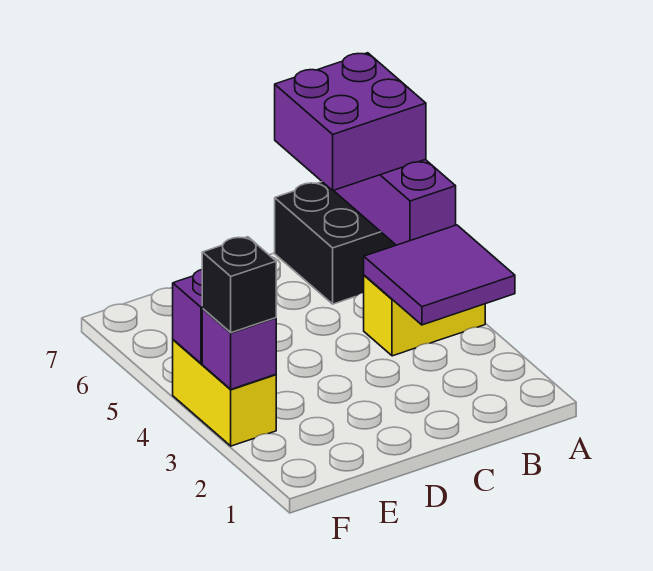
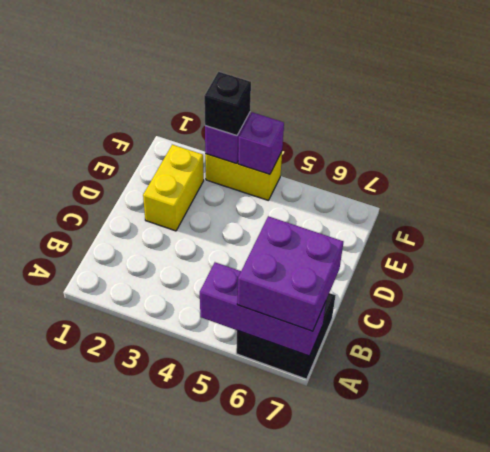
purple tile A3:B4 level 2 -> none
yellow brick A4:B4 level 1 -> yellow brick D2:E2 level 1

